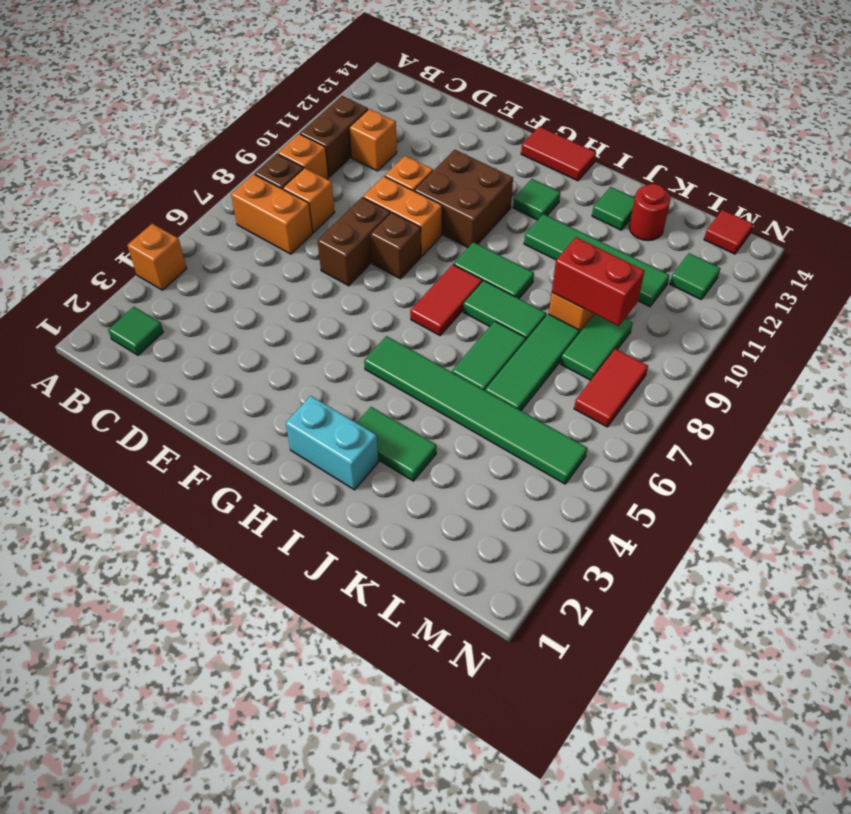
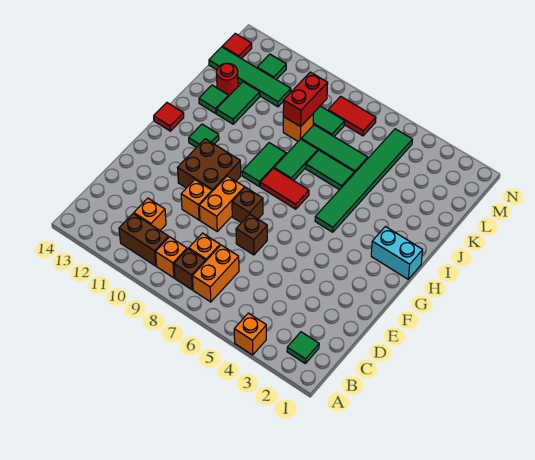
brown brick E7:E8 level 1 -> brown brick E7 level 1
red tile G14:H14 level 1 -> red tile H14 level 1
cyan brick H2:I2 level 1 -> cyan brick H1:H2 level 1
green tile I3:J3 level 1 -> green tile J12:K12 level 1
green tile I11:L11 level 1 -> green tile L11:L14 level 1

